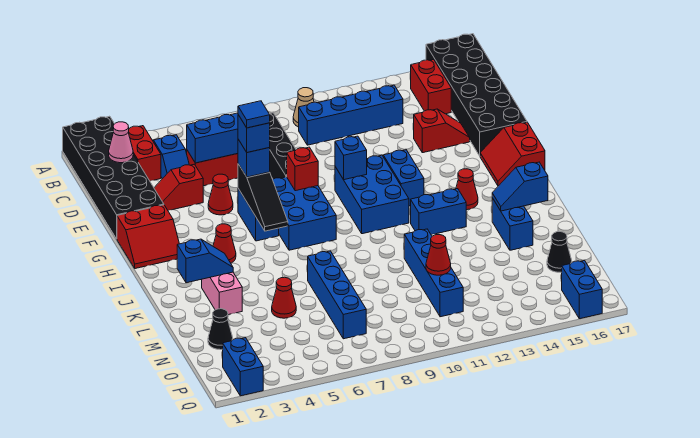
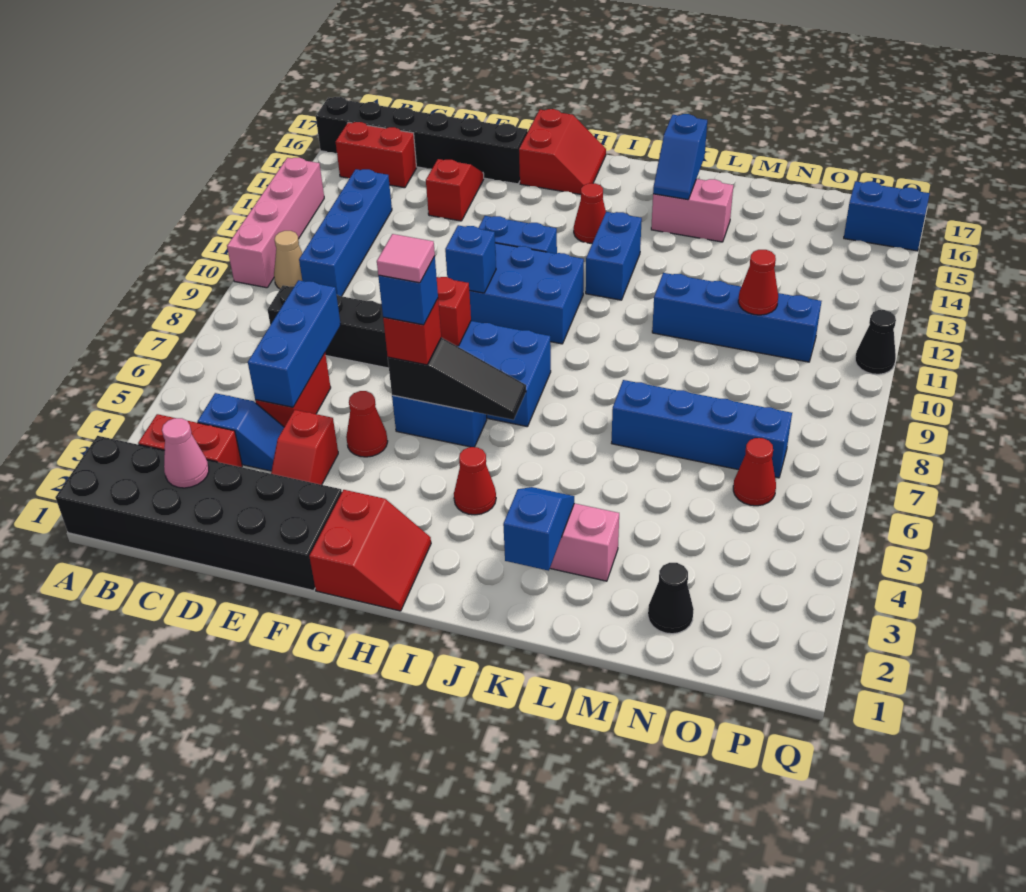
none -> pink brick A10:A13 level 1
black brick A16:F17 level 1 -> black brick A16:F16 level 1
blue brick G6 level 3 -> red brick G6 level 3
blue tile G6 level 5 -> pink tile G6 level 5
red slope G16:H17 level 1 top 17 -> red slope G16:H17 level 1 top G
blue brick K15:L15 level 1 -> pink brick K15:L15 level 1
red cone M5 level 1 -> red cone O6 level 1
black cone N16 level 1 -> black cone Q11 level 1
blue brick P2:Q2 level 1 -> none

